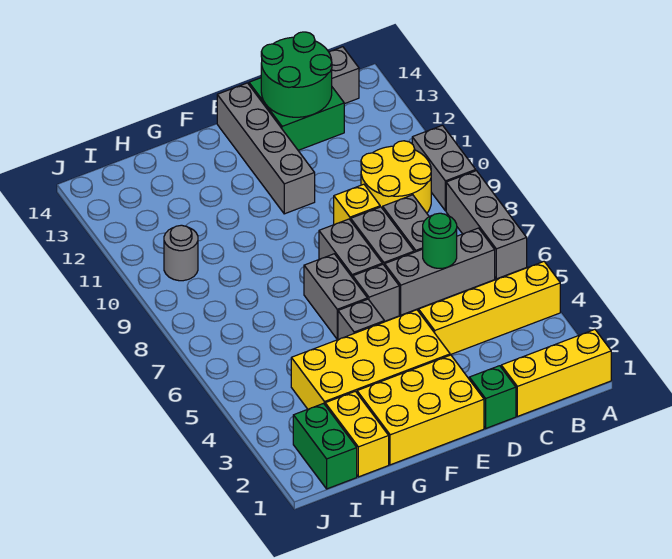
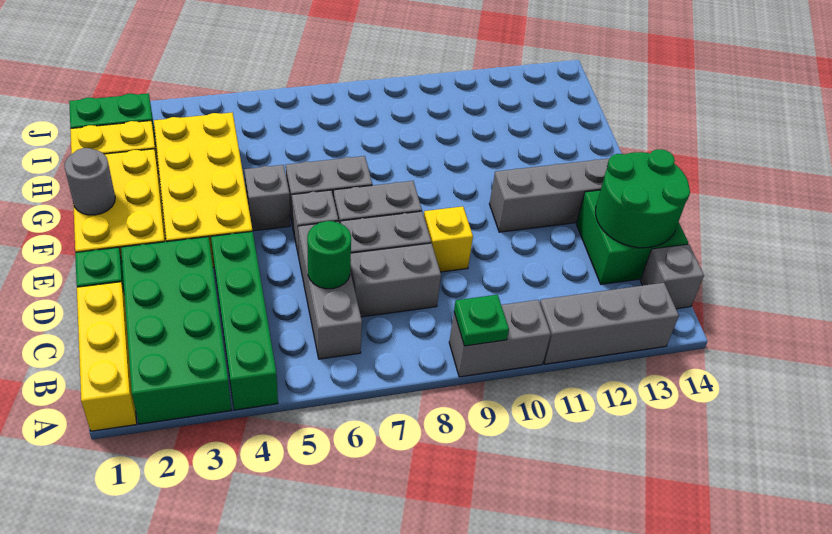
none -> green brick A2:D3 level 1
yellow brick A4:D4 level 1 -> green brick A4:D4 level 1
grey brick A6:A8 level 1 -> grey brick A11:A13 level 1
none -> green plate A9 level 2
yellow round brick B9:C10 level 1 -> none
grey round brick I10 level 1 -> grey round brick F1 level 2

